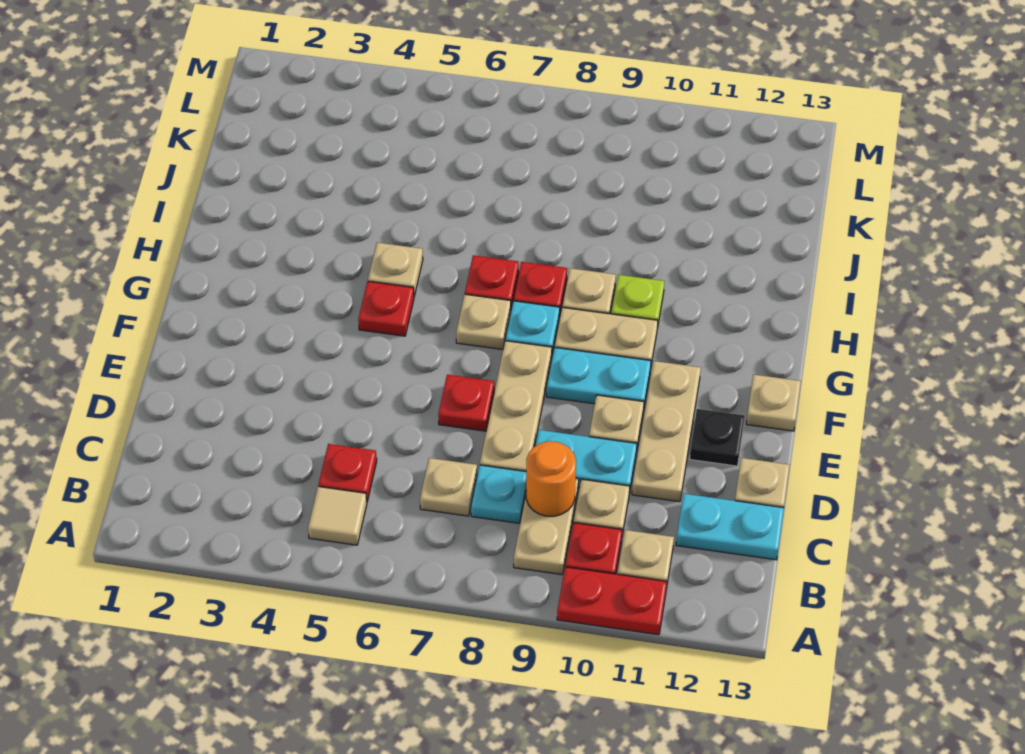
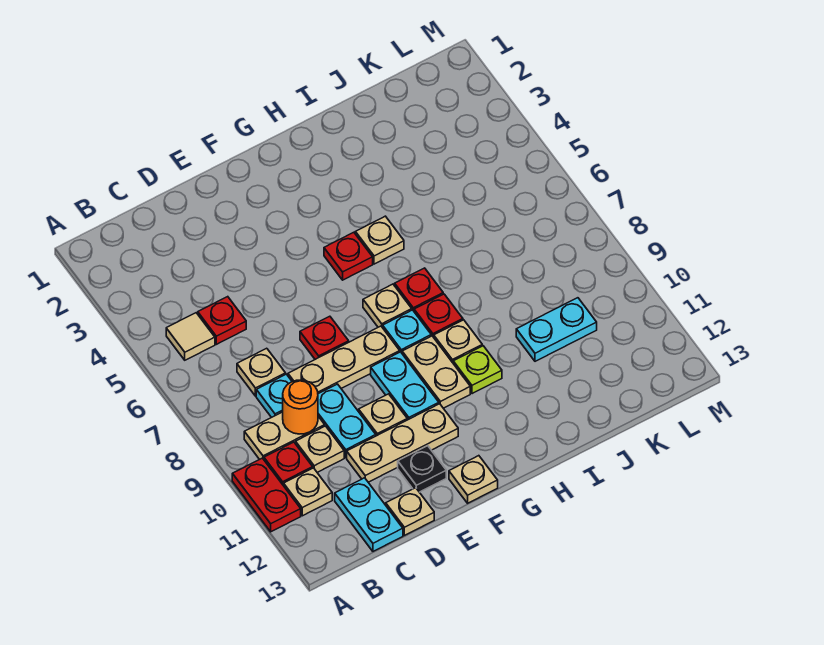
none -> cyan plate J10:K10 level 1

